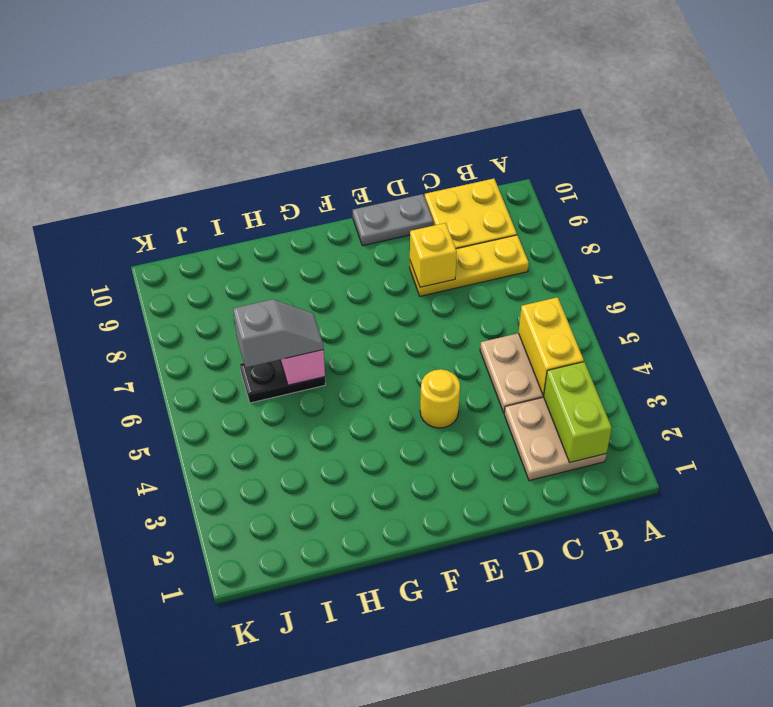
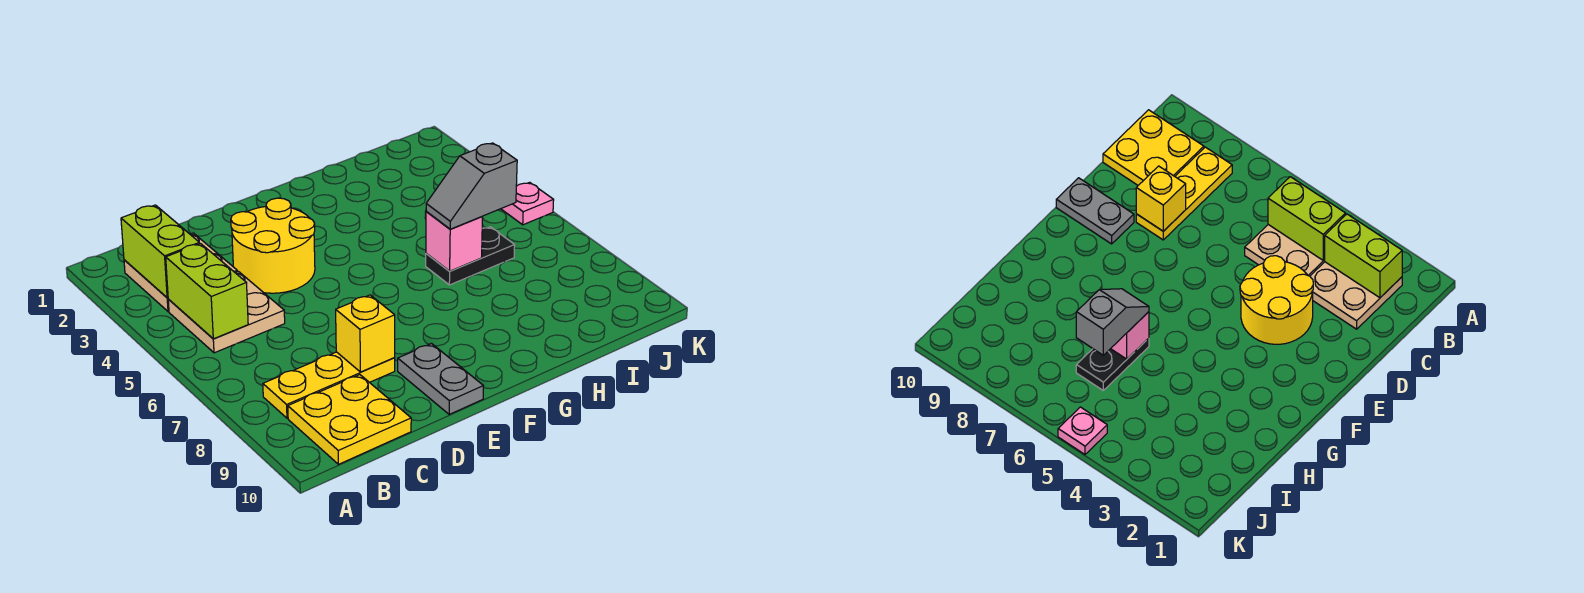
yellow brick B4:B5 level 2 -> lime brick B4:B5 level 2
grey plate D10:E10 level 1 -> grey plate E9:E10 level 1
yellow round brick E4 level 1 -> yellow round brick D3:E4 level 1
none -> pink plate K5 level 1

